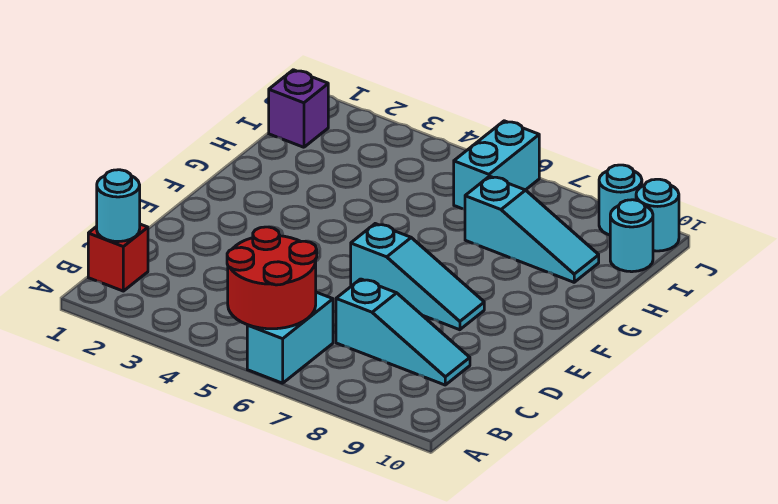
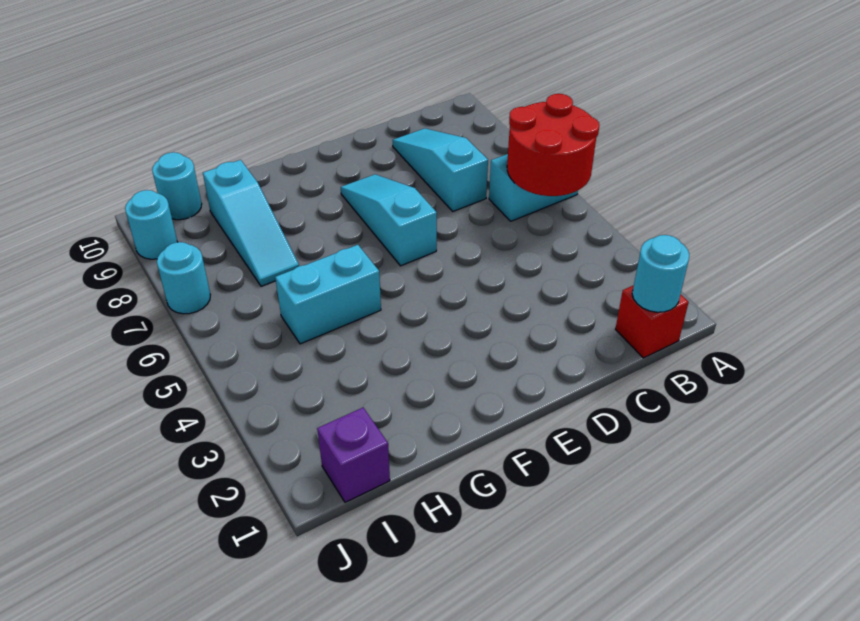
cyan slope H7:H9 level 1 top 7 -> cyan slope H7:H9 level 1 top 9
cyan brick I6:J6 level 1 -> cyan brick G5:H5 level 1
cyan round brick J10 level 1 -> cyan round brick J7 level 1

